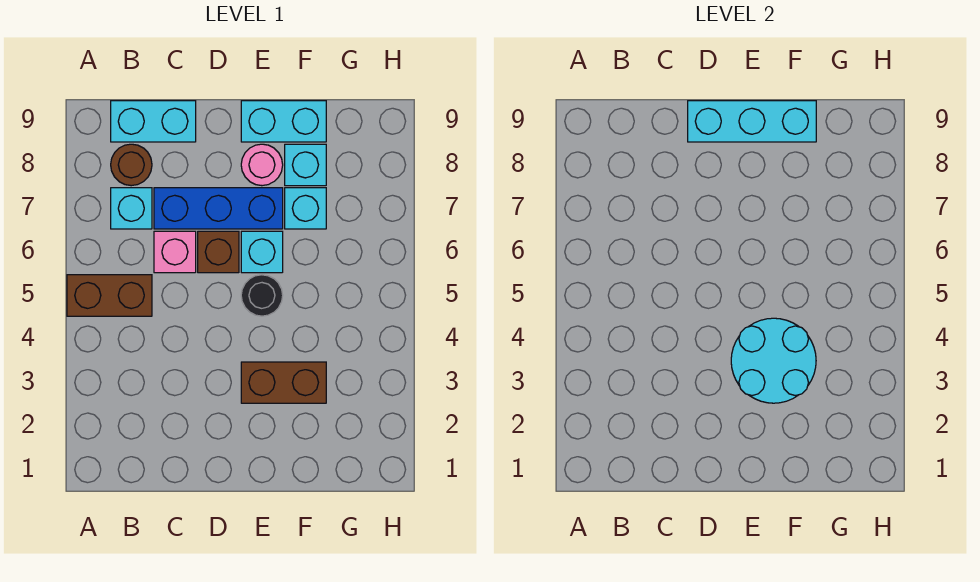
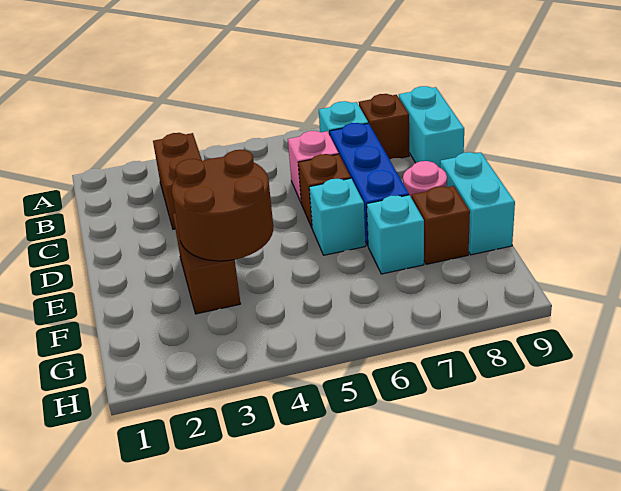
brown brick A5:B5 level 1 -> brown brick B3:C3 level 1
brown round brick B8 level 1 -> brown brick B8 level 1
cyan brick D9:F9 level 2 -> none
cyan round brick E3:F4 level 2 -> brown round brick E3:F4 level 2
black round brick E5 level 1 -> none
cyan brick F8 level 1 -> brown brick F8 level 1

